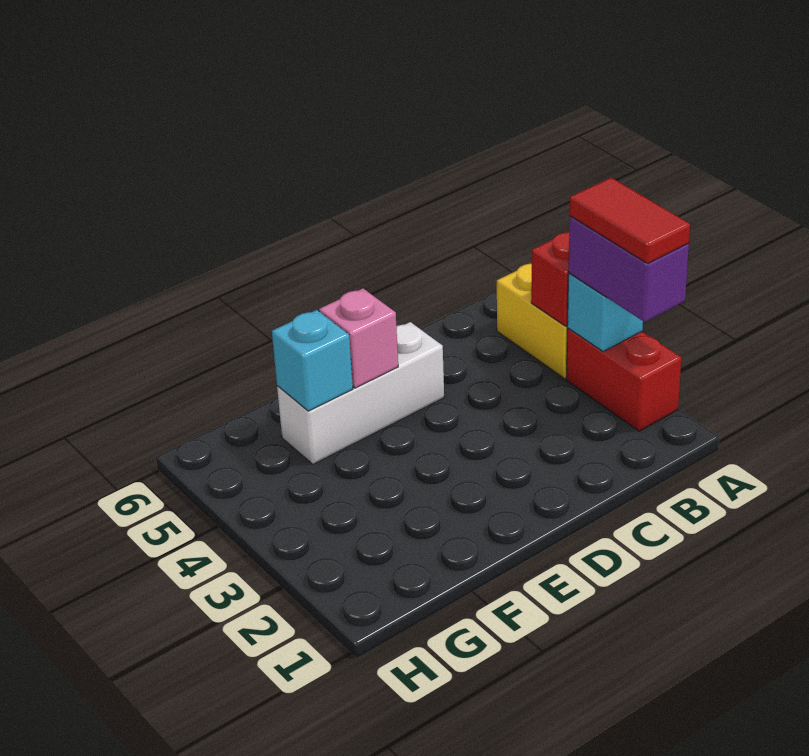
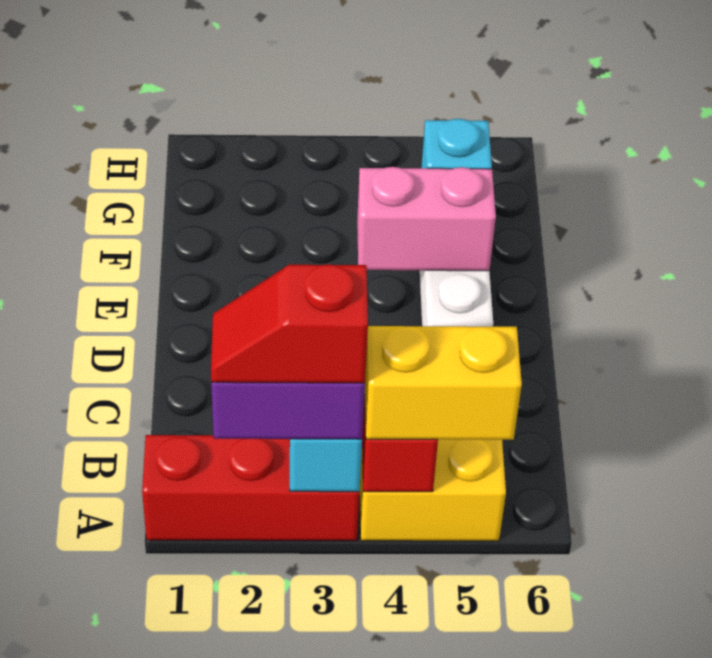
red brick A2:A3 level 1 -> red brick A1:A3 level 1
red tile A2:A3 level 4 -> red slope A2:A3 level 4 top 3
none -> yellow brick A4:A5 level 3
pink brick E5 level 2 -> pink brick E4:E5 level 2

